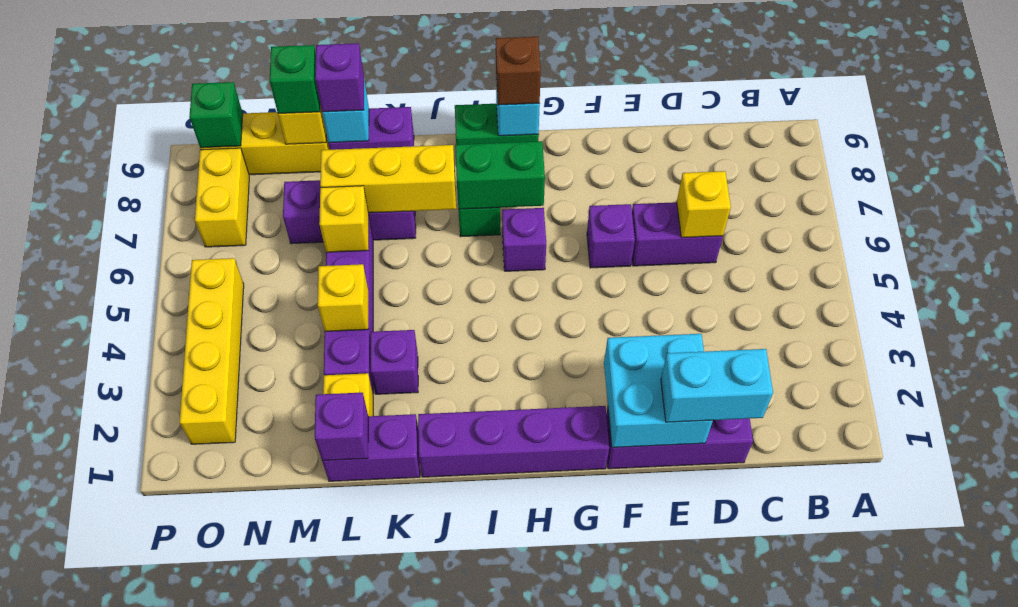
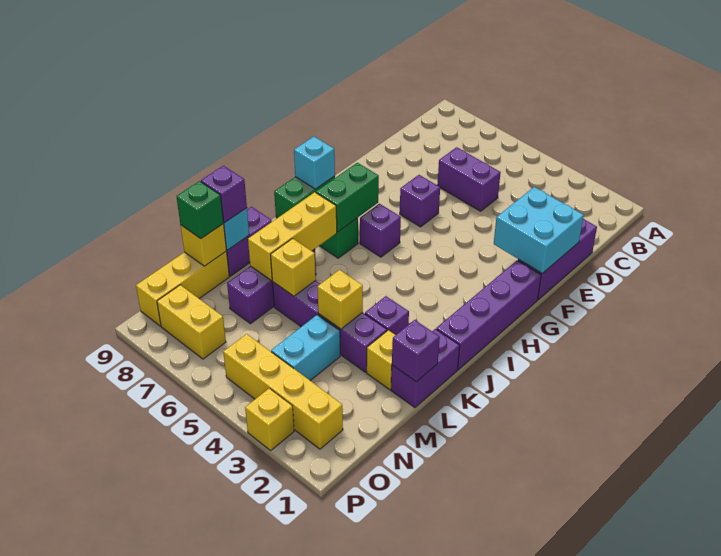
cyan brick D1:E1 level 3 -> cyan brick M4:N4 level 1
purple brick D6:E6 level 1 -> purple brick D5:D6 level 1
yellow brick D6 level 2 -> yellow brick P3 level 1
brown brick H9 level 3 -> none
green brick O9 level 2 -> none

